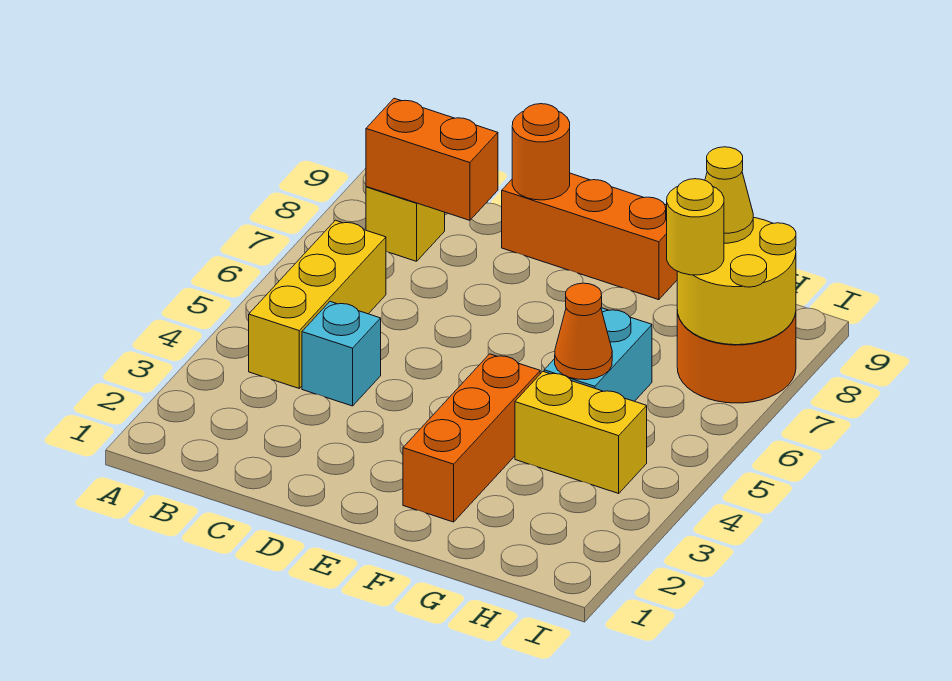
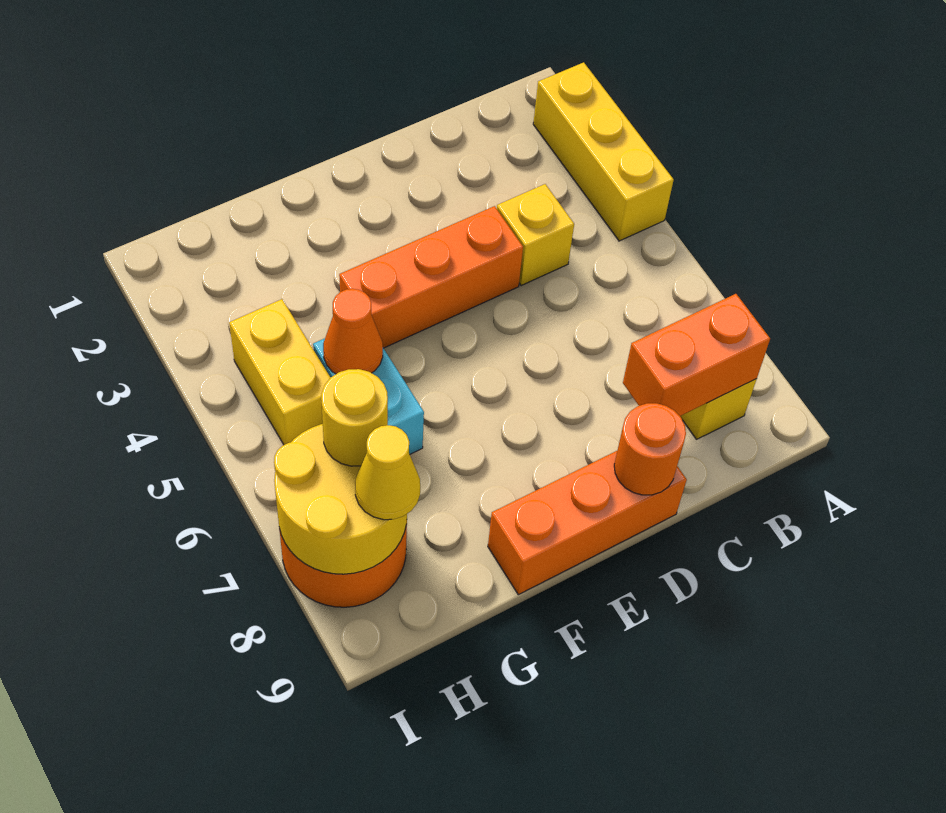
yellow brick B4:B6 level 1 -> yellow brick A2:A4 level 1
cyan brick C4 level 1 -> yellow brick C4 level 1
orange brick F2:F4 level 1 -> orange brick D4:F4 level 1
yellow brick G4:H4 level 1 -> yellow brick H4:H5 level 1

